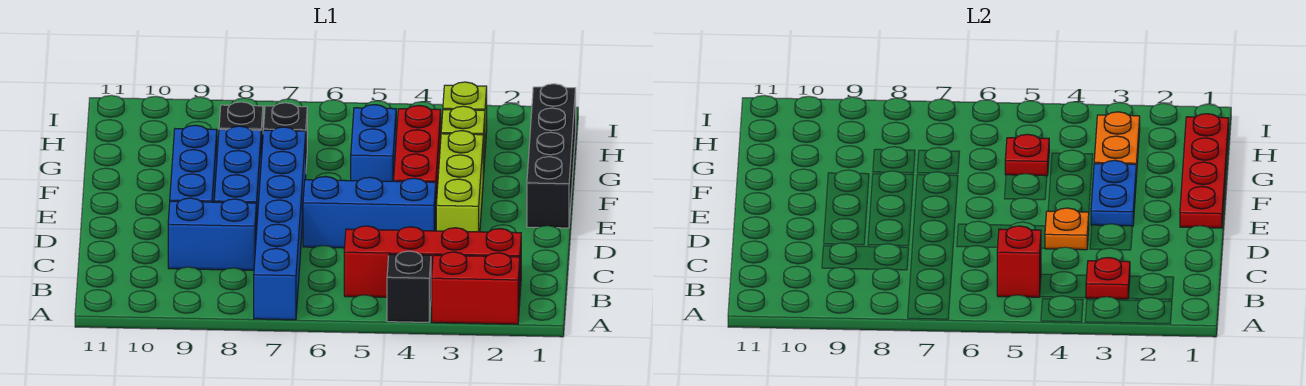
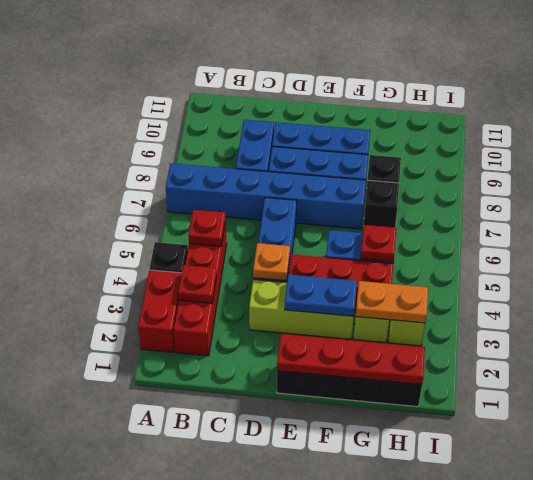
red brick B5 level 2 -> red plate B5 level 2

